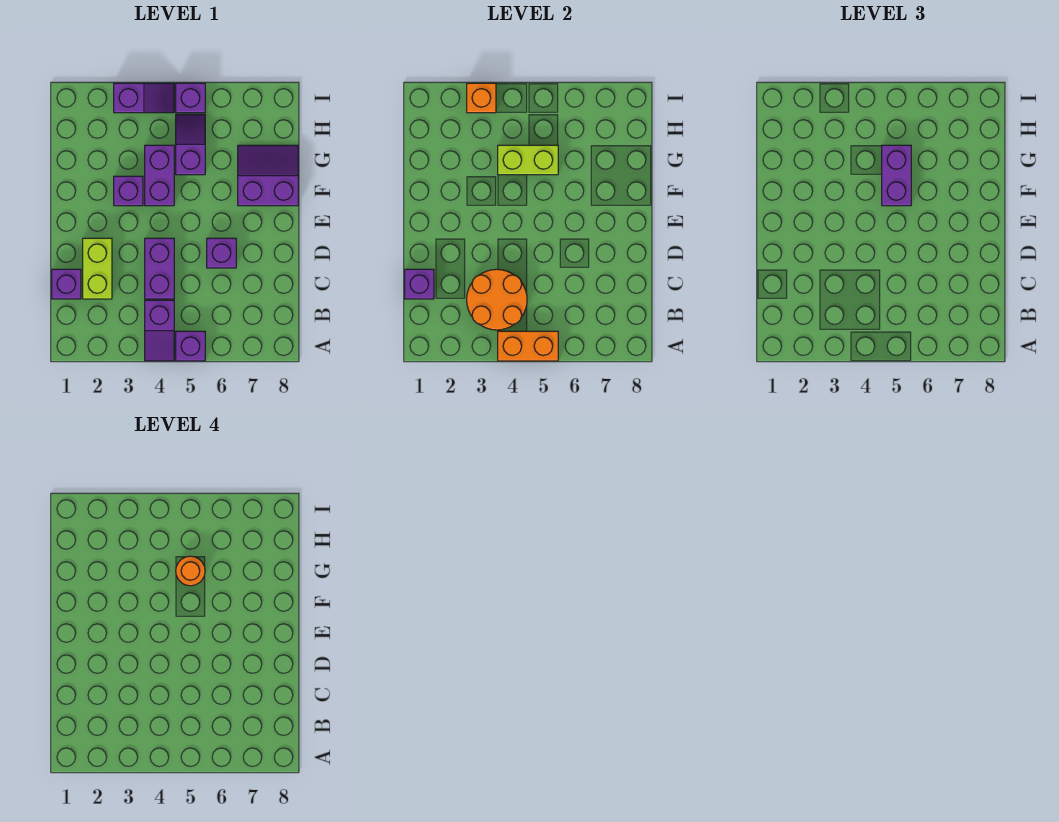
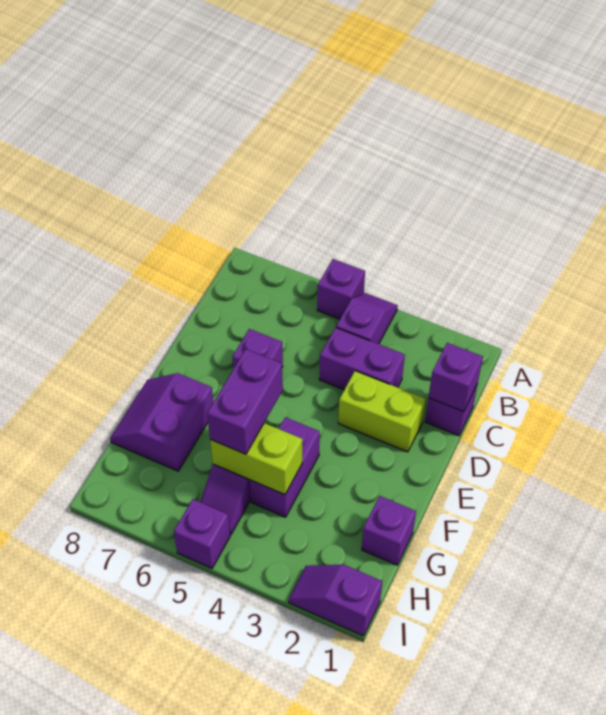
orange brick A4:A5 level 2 -> none
orange round brick B3:C4 level 2 -> none
lime brick C2:D2 level 1 -> lime brick D2:D3 level 1
purple brick C4:D4 level 1 -> purple brick C3:C4 level 1
purple brick F3 level 1 -> purple brick G1 level 1
purple slope F7:G8 level 1 top F -> purple slope F7:G8 level 1 top 7
orange round brick G5 level 4 -> none
purple slope I3:I4 level 1 top 3 -> purple slope I1:I2 level 1 top 1
orange brick I3 level 2 -> none

